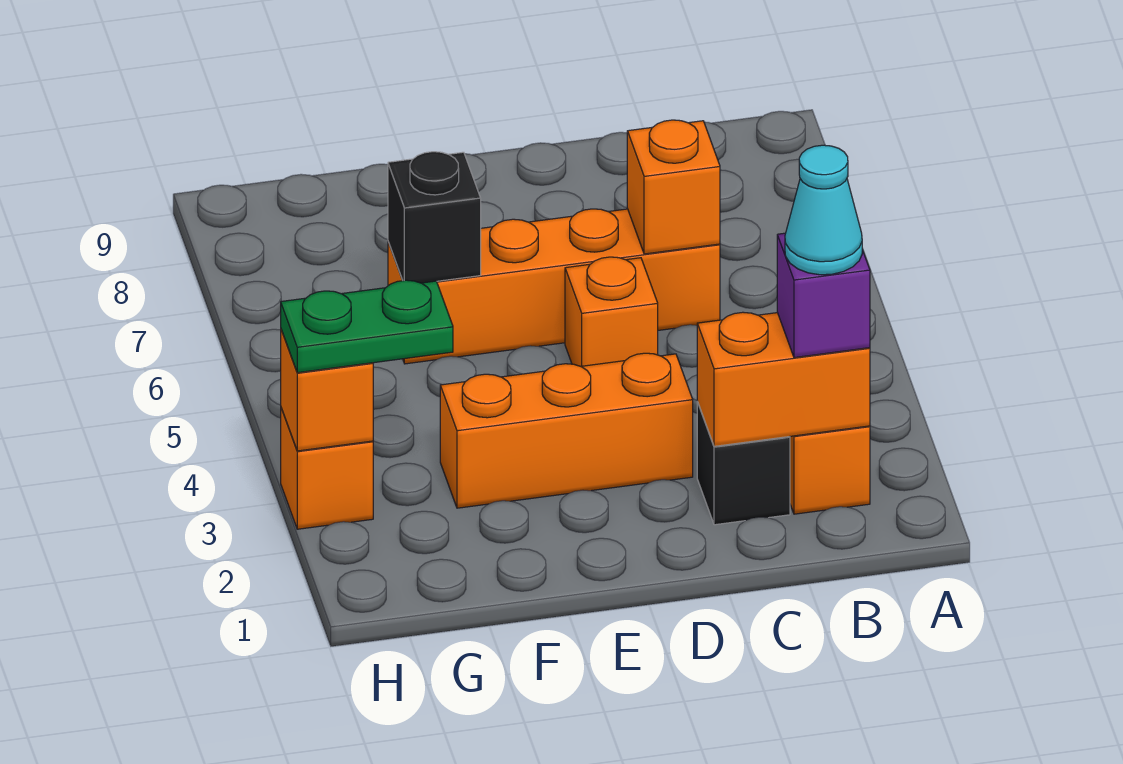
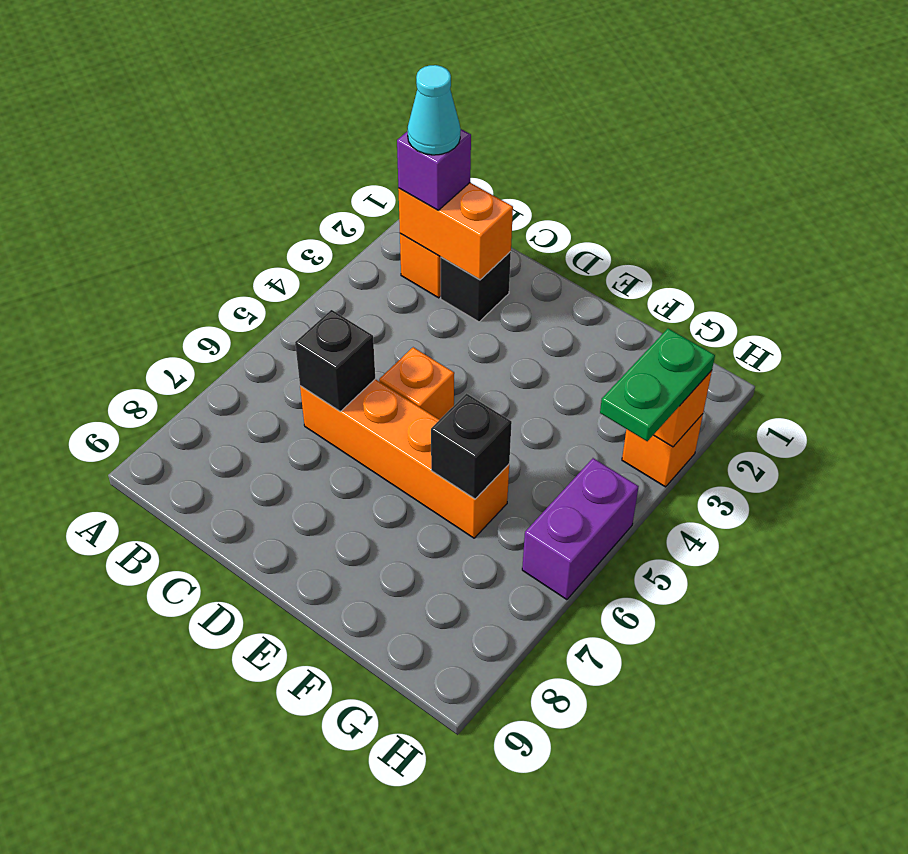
orange brick C6 level 2 -> black brick C6 level 2
orange brick D3:F3 level 1 -> none
green plate G3:H3 level 3 -> green plate H3:H4 level 3
none -> purple brick H5:H6 level 1

